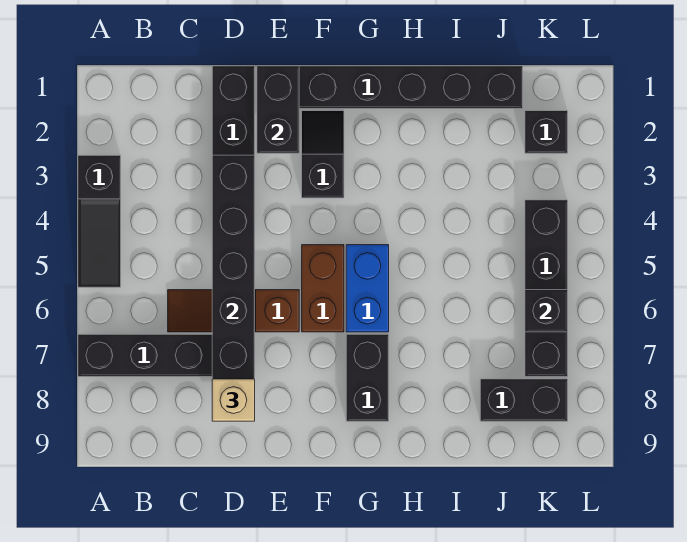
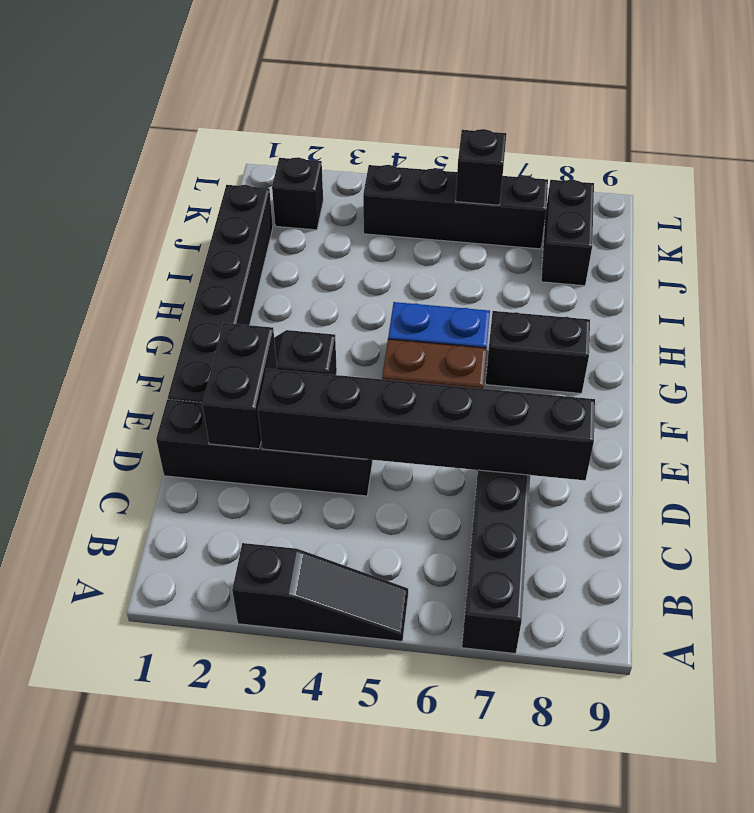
brown slope C6:E6 level 1 top E -> none
tan brick D8 level 3 -> none
black brick E1:E2 level 2 -> black brick D2:E2 level 2

